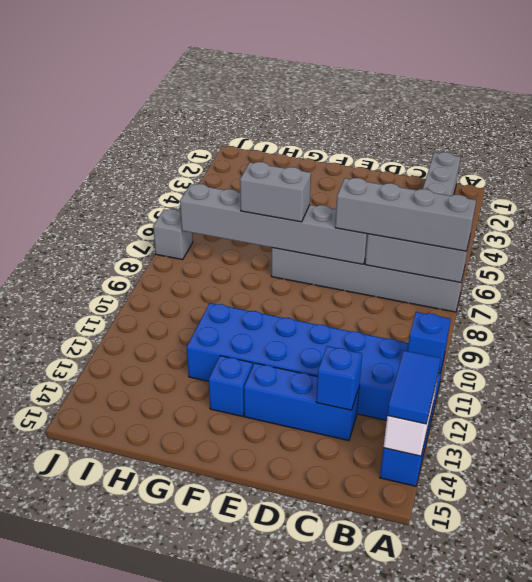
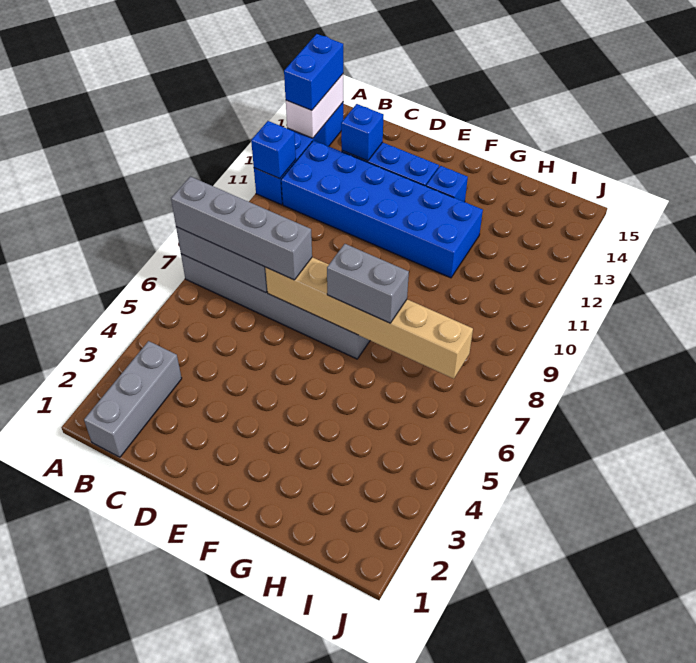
blue tile A13:A14 level 3 -> blue brick A13:A14 level 3
grey brick D7:I7 level 2 -> tan brick D7:I7 level 2
grey brick J7 level 1 -> none

